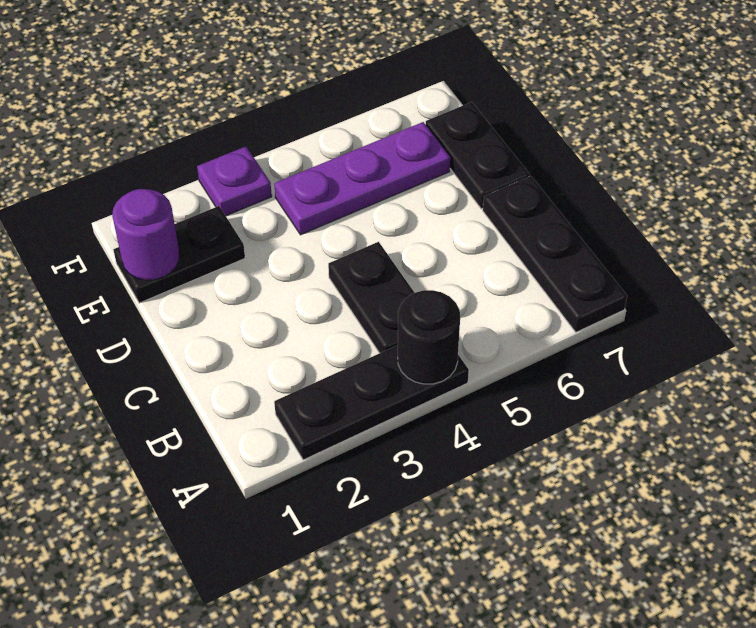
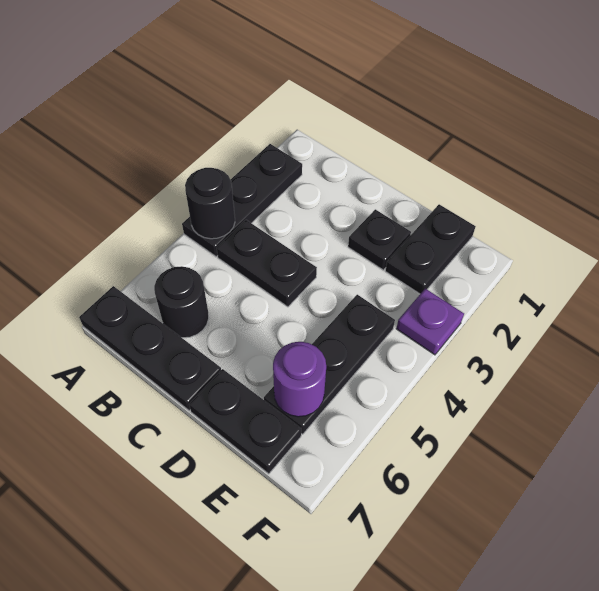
none -> black round brick B6 level 1
none -> black plate D2 level 1
purple round brick E1 level 2 -> purple round brick E6 level 2
purple plate E4:E6 level 1 -> black plate E4:E6 level 1

